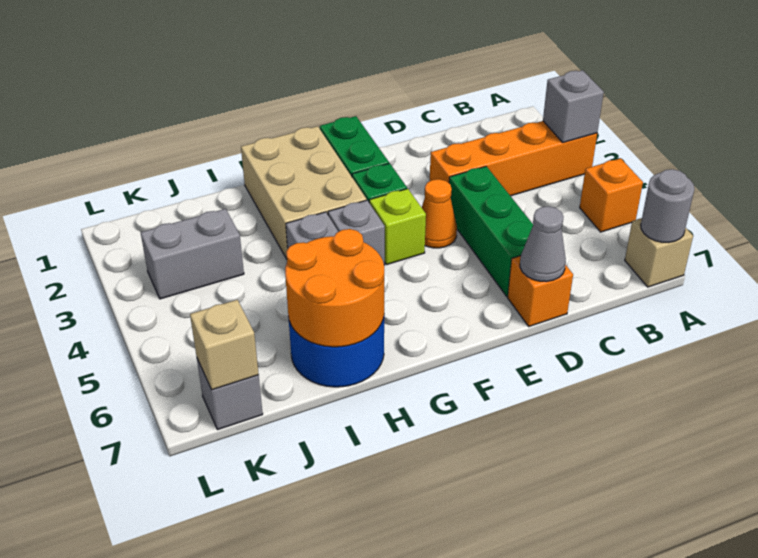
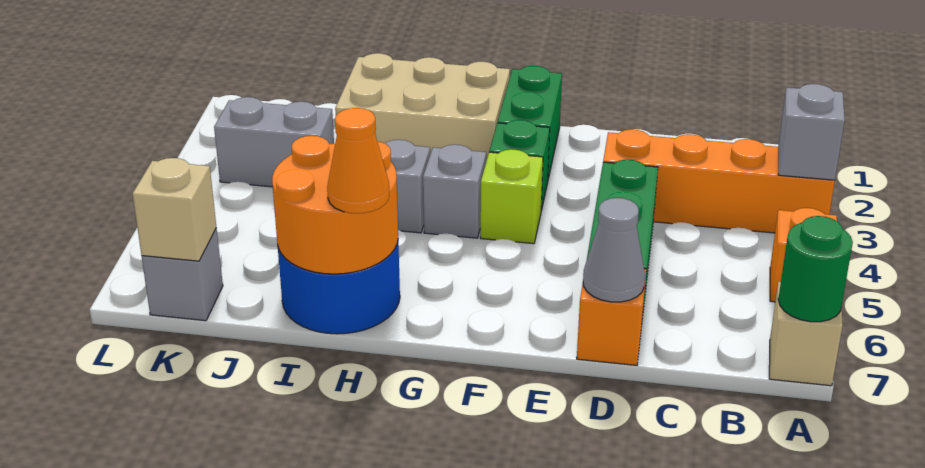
grey round brick A7 level 2 -> green round brick A7 level 2
orange cone E4 level 1 -> orange cone H7 level 3
tan brick G1:H3 level 1 -> tan brick G1:I2 level 1

